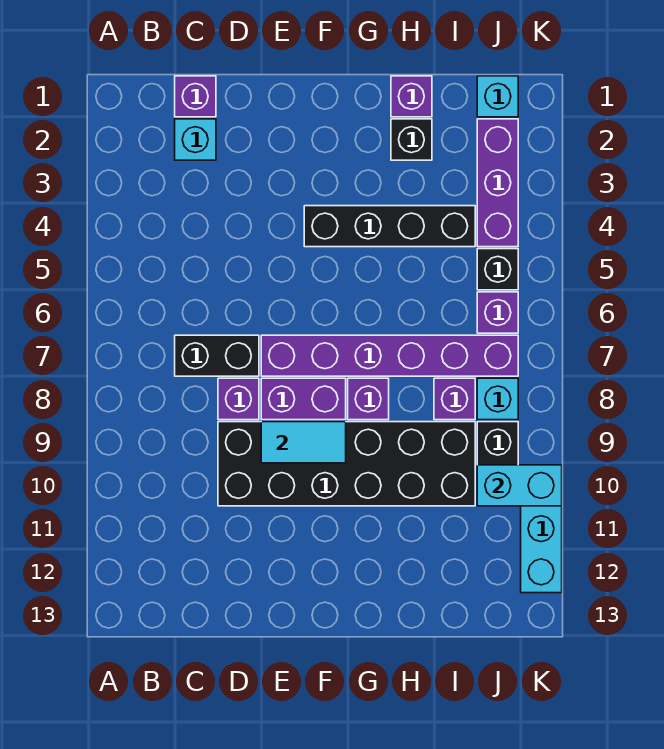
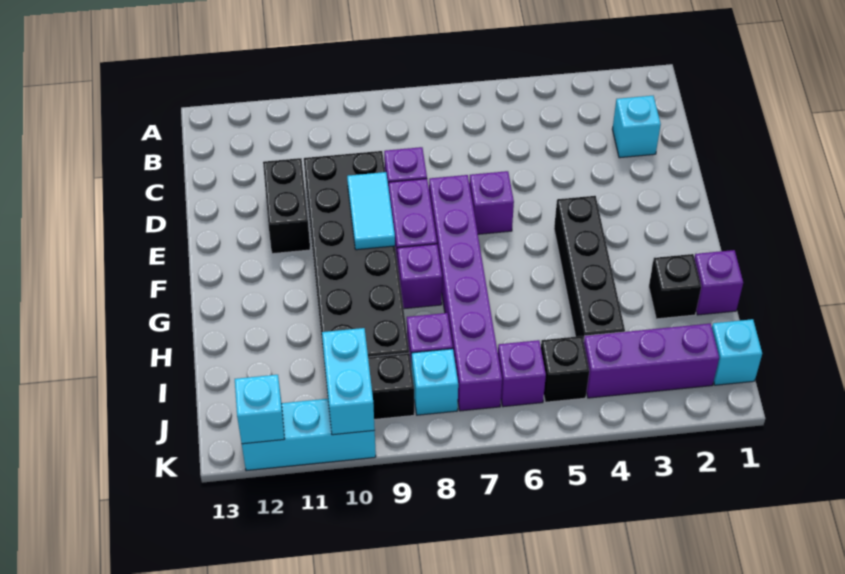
purple brick C1 level 1 -> purple brick E6 level 1
black brick C7:D7 level 1 -> black brick D11:E11 level 1
none -> cyan brick K12 level 2

